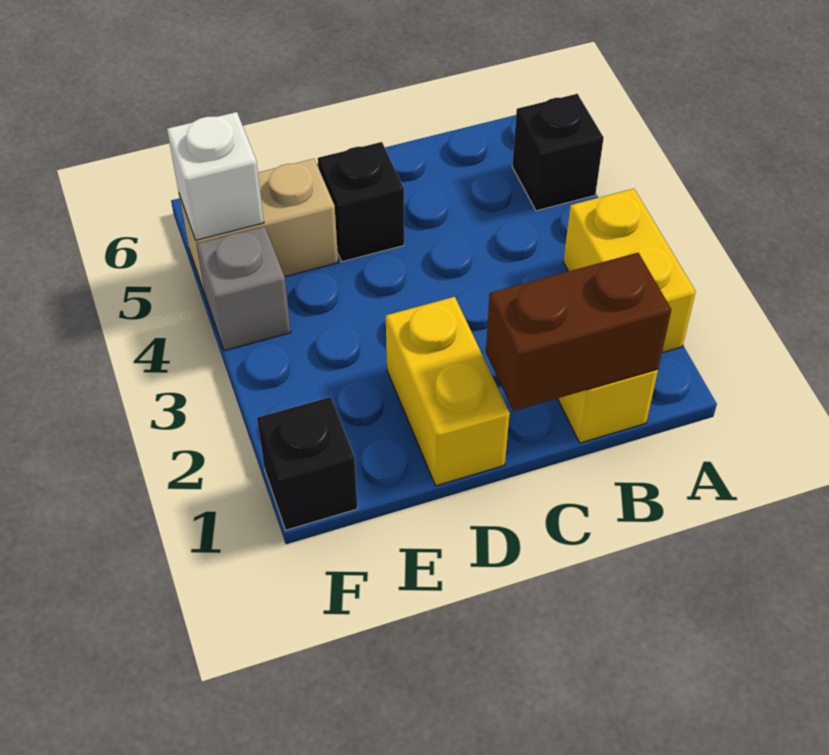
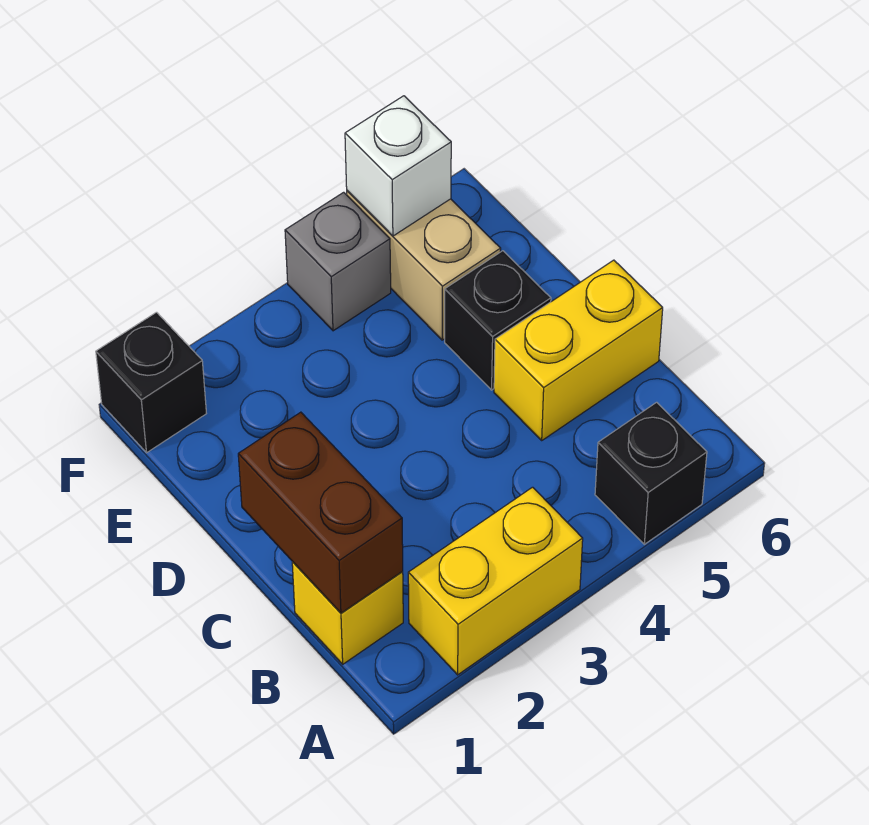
yellow brick D1:D2 level 1 -> yellow brick C5:C6 level 1

